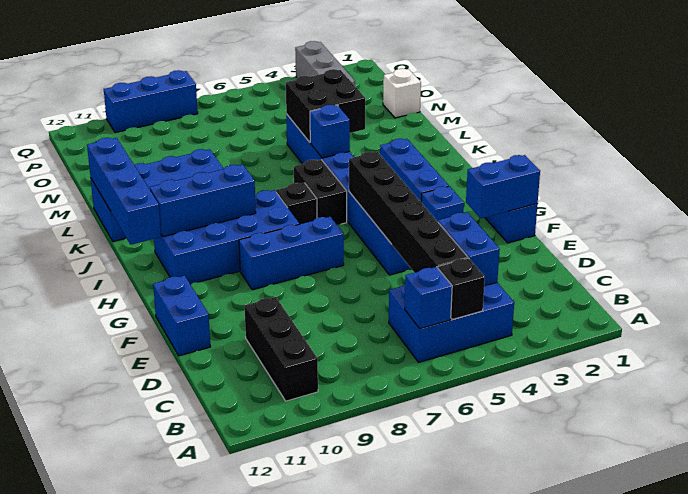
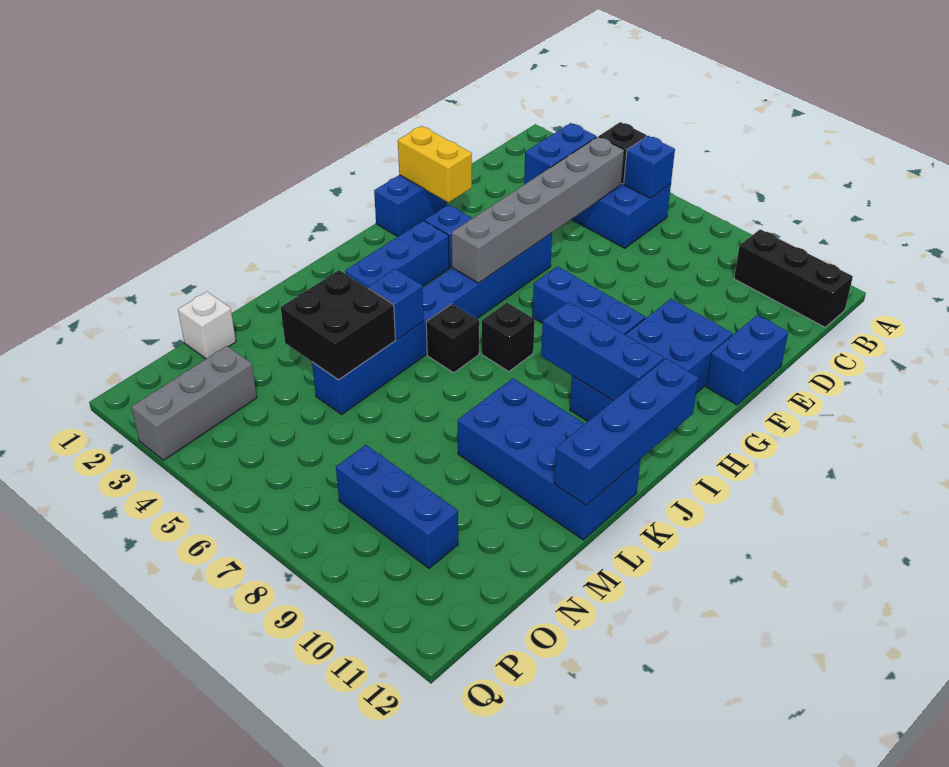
black brick B10:D10 level 1 -> black brick B10:B12 level 1
black brick C5:H5 level 2 -> grey brick C5:H5 level 2
blue brick F1:F2 level 2 -> yellow brick F1:F2 level 2
blue brick H8:I11 level 1 -> blue brick F10:I11 level 1
black brick I6:J6 level 1 -> black brick J6 level 1
blue brick Q8:Q10 level 1 -> blue brick O8:O10 level 1

